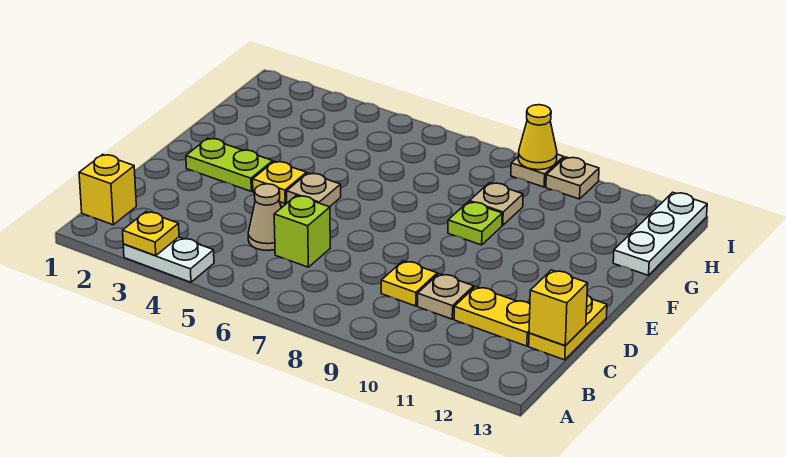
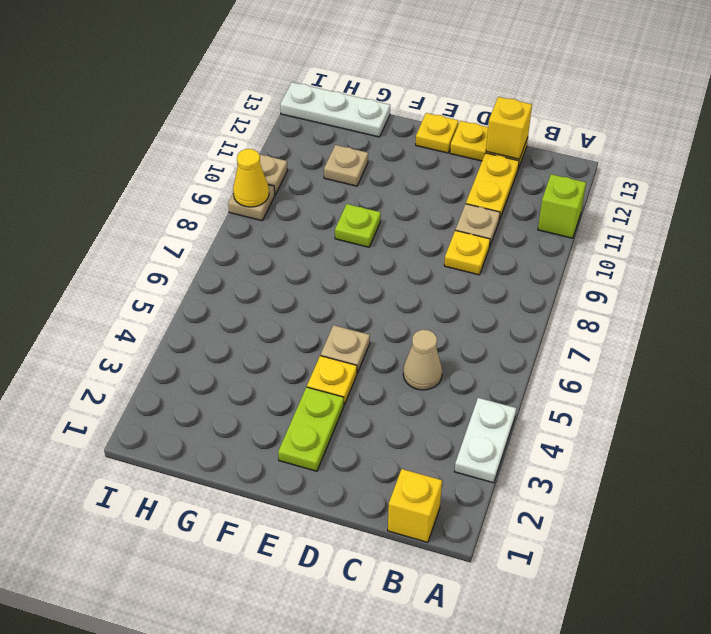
yellow plate A3 level 2 -> yellow plate E13 level 1
lime brick C6 level 1 -> lime brick A11 level 1
tan plate G9 level 1 -> tan plate G11 level 1

